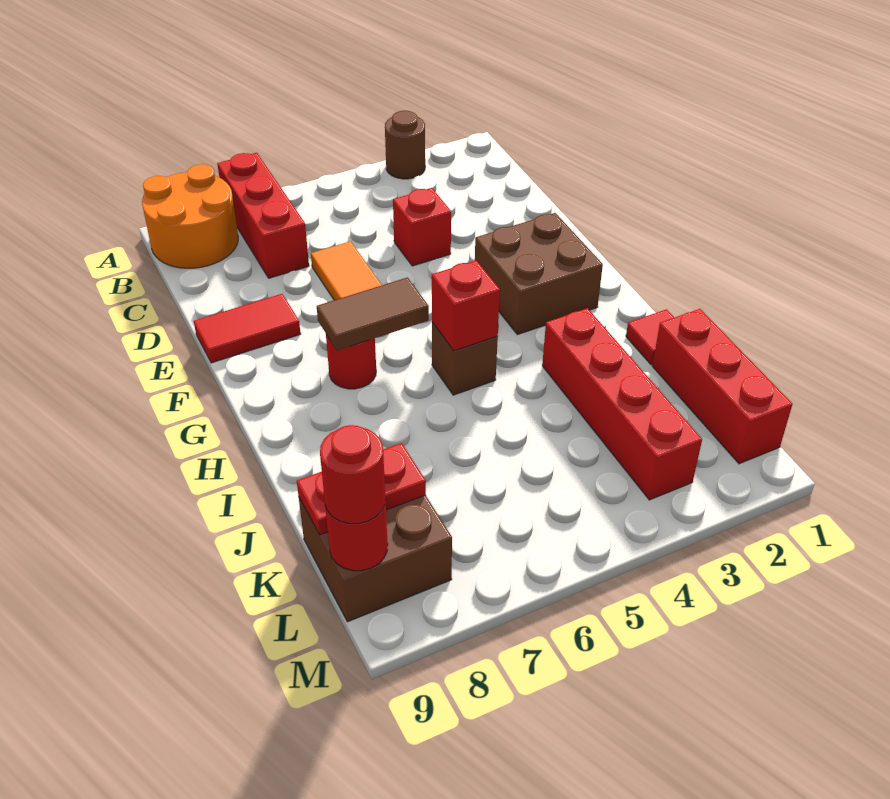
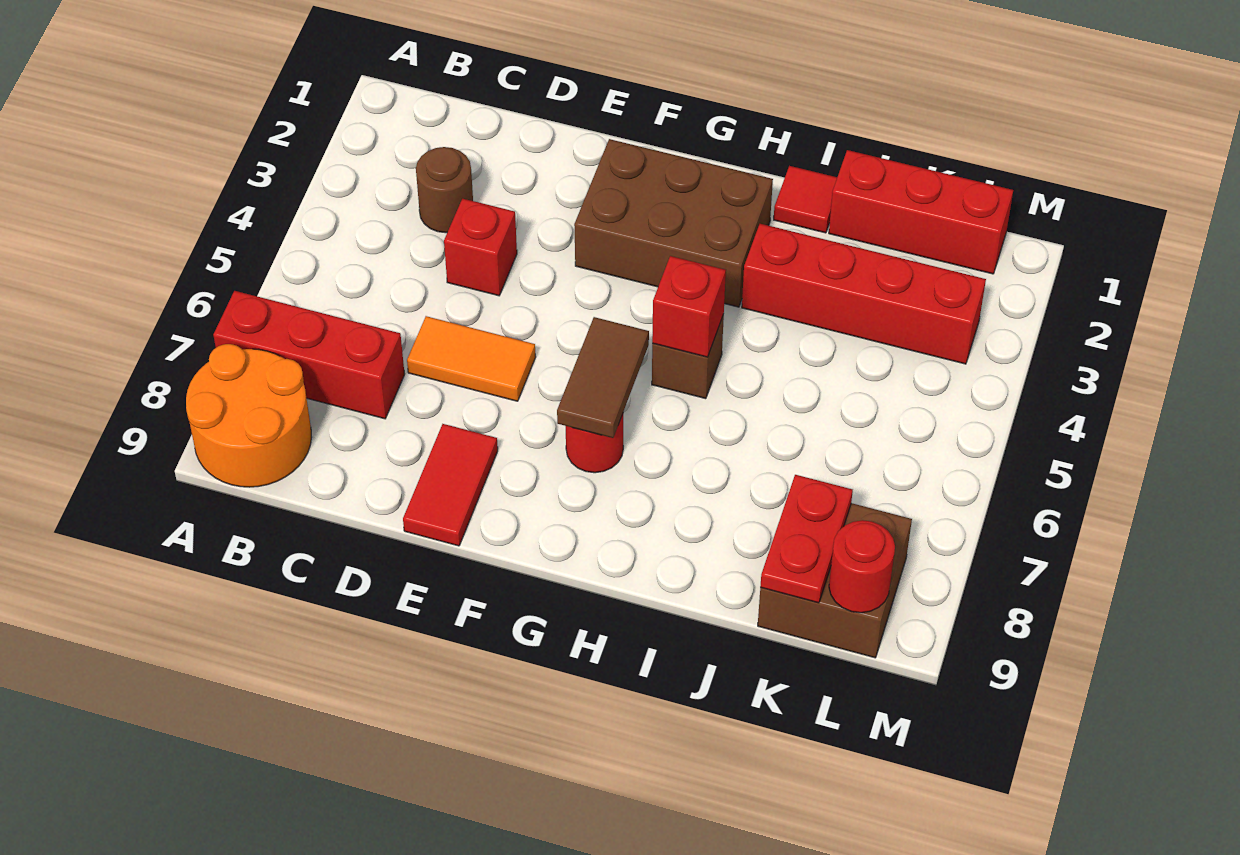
brown round brick A3 level 1 -> brown round brick C3 level 1
brown brick F2:G3 level 1 -> brown brick F2:H3 level 1
red round brick L9 level 3 -> none

